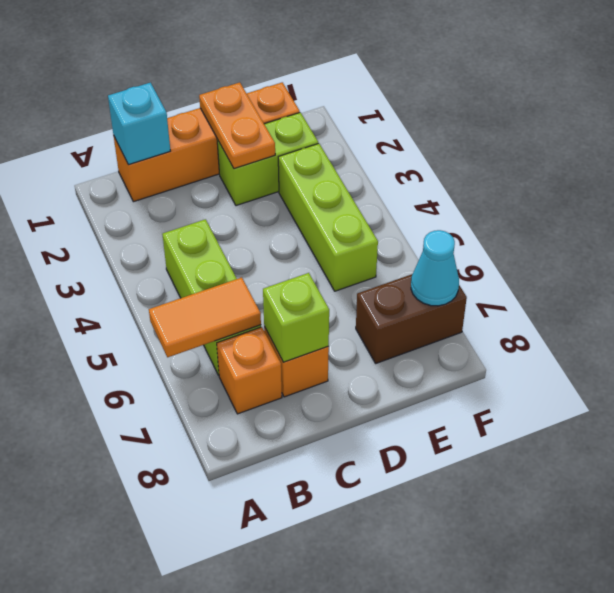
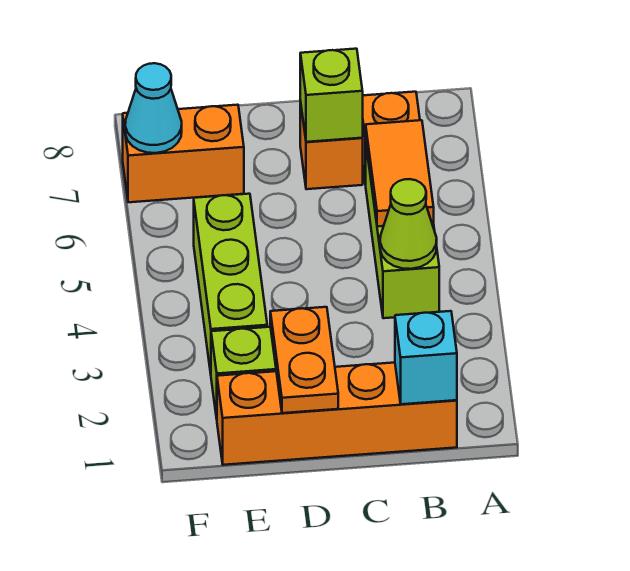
orange tile A6:B6 level 2 -> orange tile B5:B6 level 2
none -> lime cone B4 level 2
brown brick E7:F7 level 1 -> orange brick E7:F7 level 1

